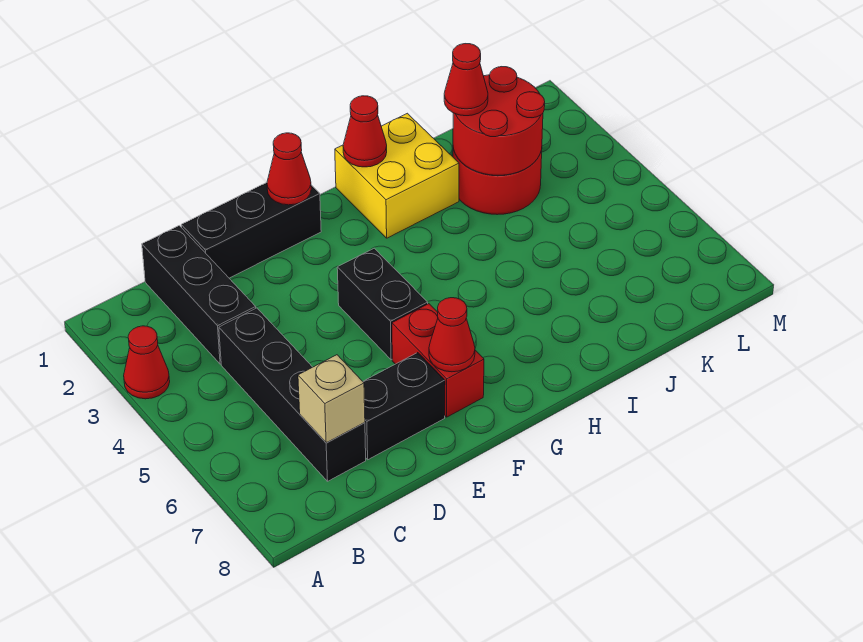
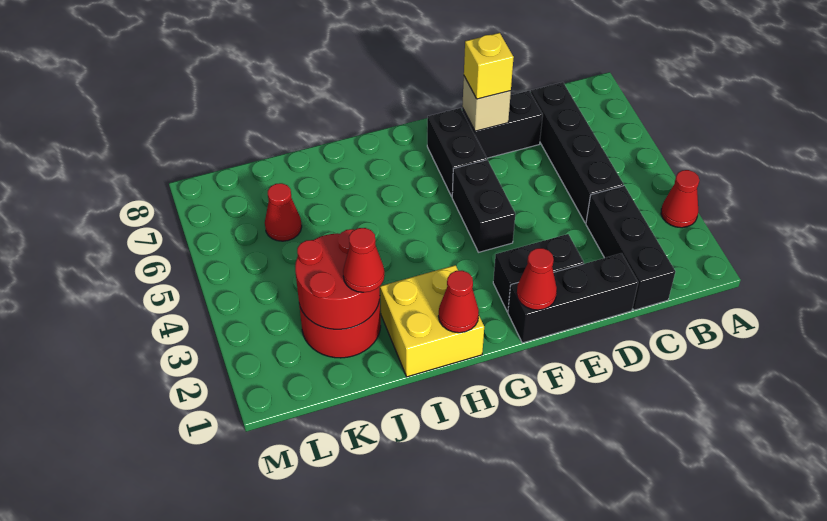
tan brick C7 level 2 -> tan brick E7 level 2
none -> black brick E2:F2 level 1
none -> yellow brick E7 level 3
red brick F6:F7 level 1 -> black brick F6:F7 level 1
red cone F7 level 2 -> red cone K6 level 1

